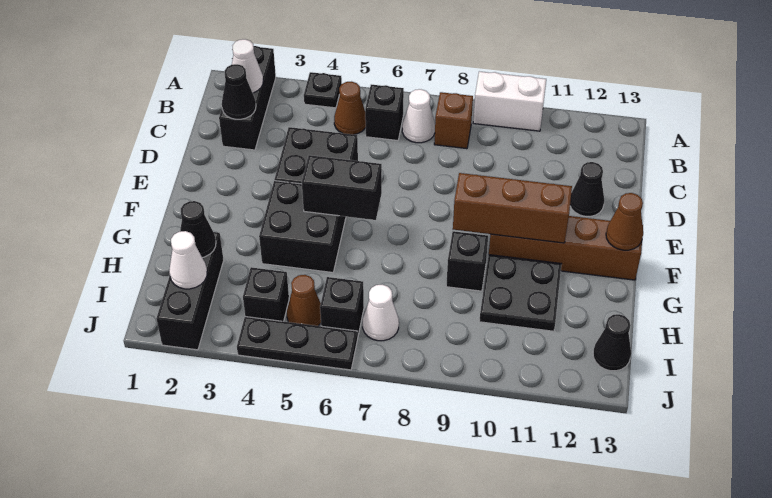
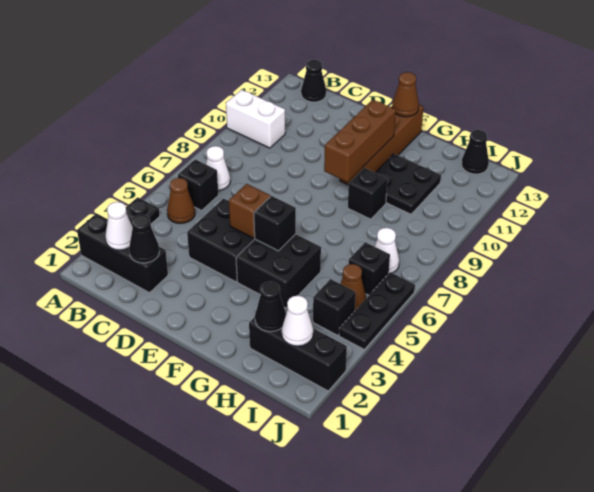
white brick A9:A10 level 1 -> white brick A10:B10 level 1
brown brick B8 level 1 -> brown brick E5 level 2
black cone D12 level 1 -> black cone B13 level 1
black brick F5:F6 level 2 -> black brick F5 level 2

